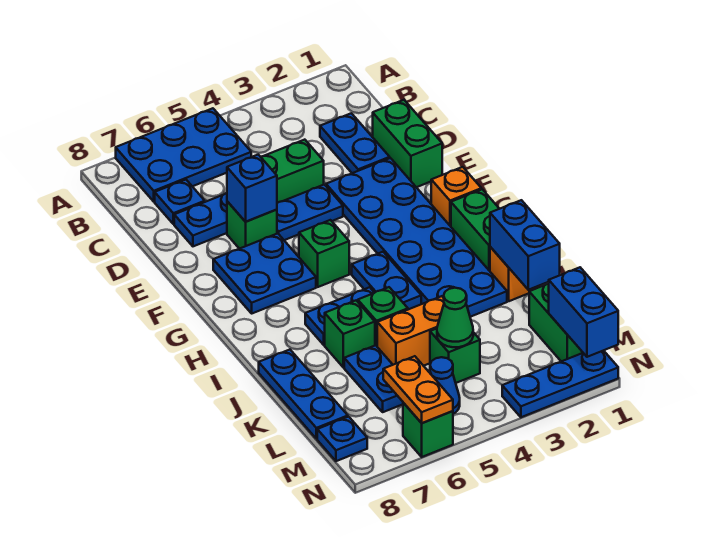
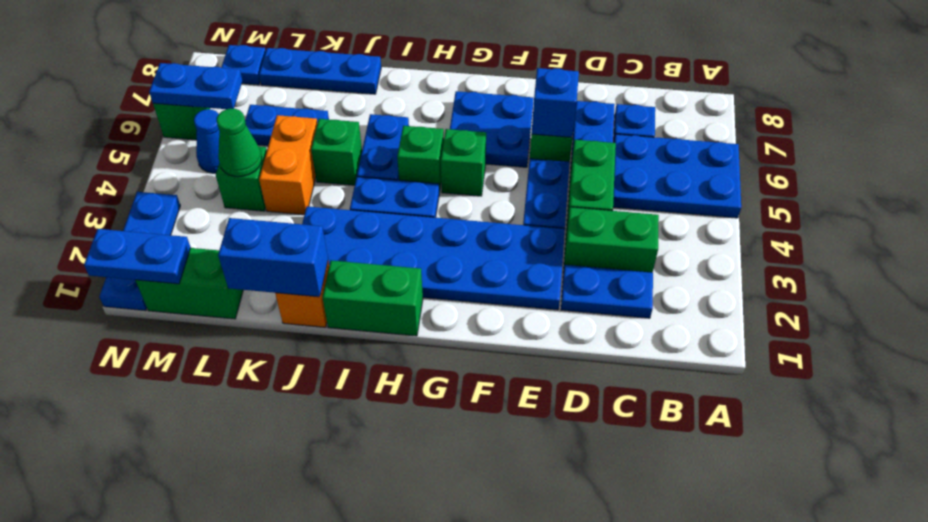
blue plate A5:B7 level 1 -> blue plate A5:C6 level 1
green brick D1:E1 level 1 -> green brick C3:D3 level 1
orange brick G1 level 1 -> none
green brick J6 level 1 -> green brick H5 level 1
blue brick M1:N1 level 2 -> blue plate M1:N1 level 2
orange plate M6:N6 level 2 -> blue plate M6:N6 level 2

